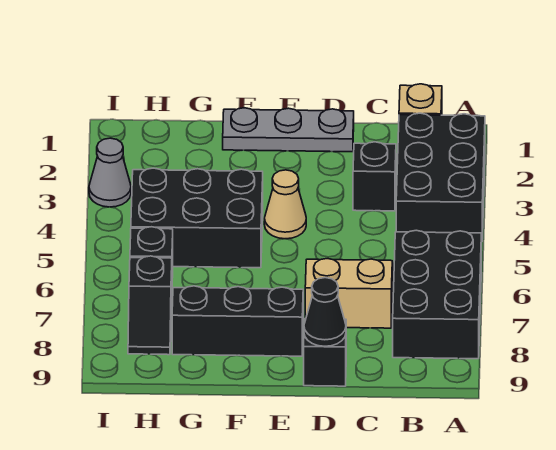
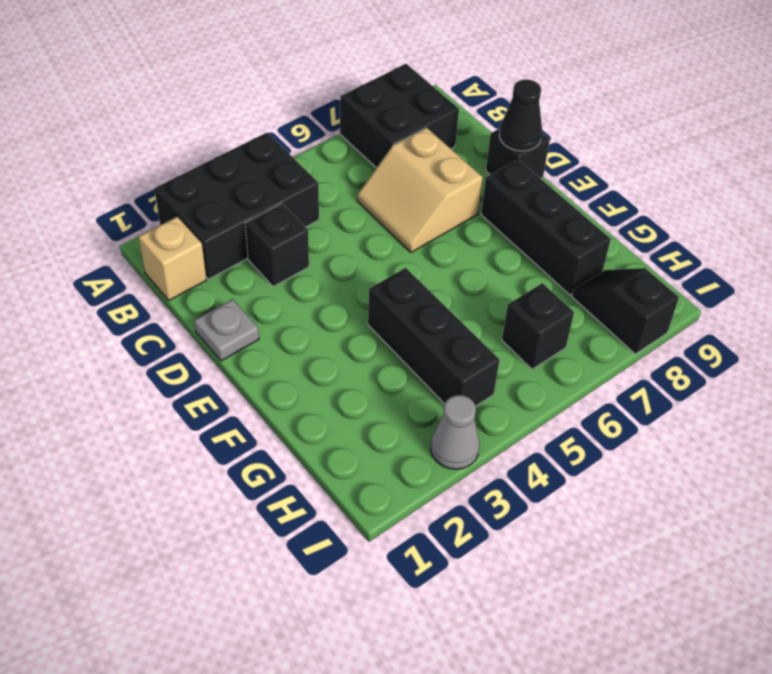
black brick A6:B8 level 1 -> black brick A7:B8 level 1
grey plate D1:F1 level 1 -> grey plate D1 level 1
tan cone E4 level 1 -> none
black brick F4:H5 level 1 -> black brick F4:H4 level 1
black slope H7:H8 level 1 top 7 -> black slope H8:I8 level 1 top I

